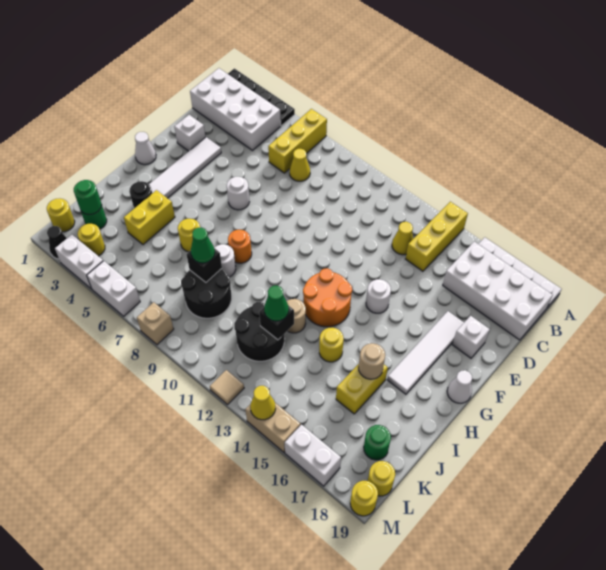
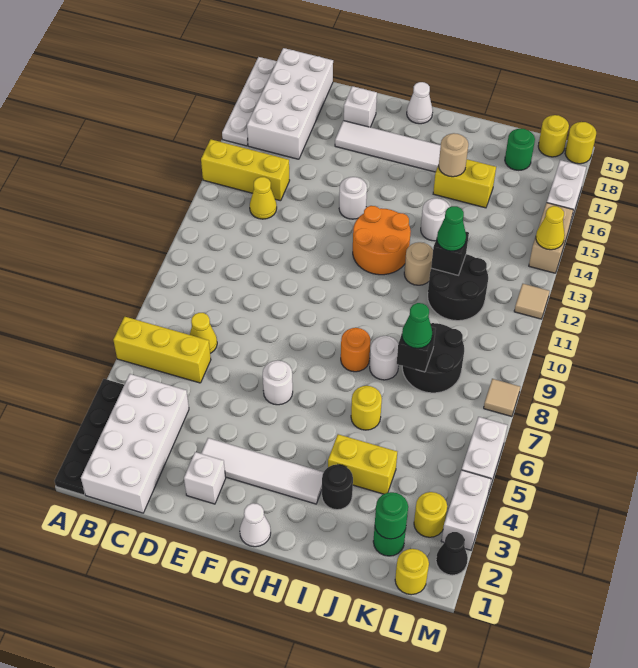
yellow round brick I14 level 1 -> white round brick I14 level 1
tan brick M8 level 1 -> tan tile M8 level 1

